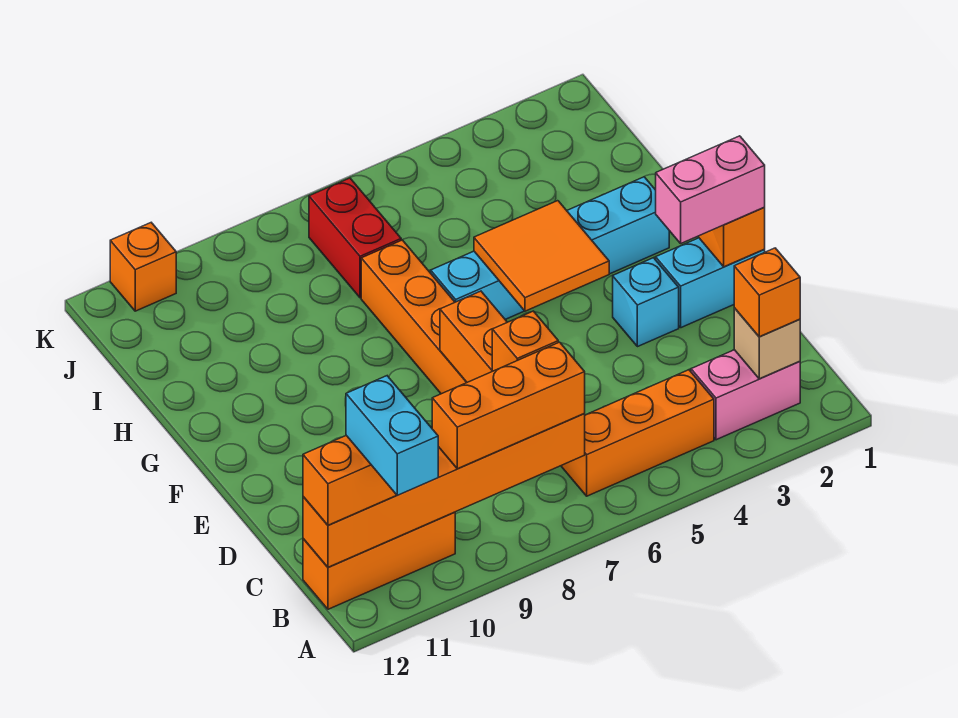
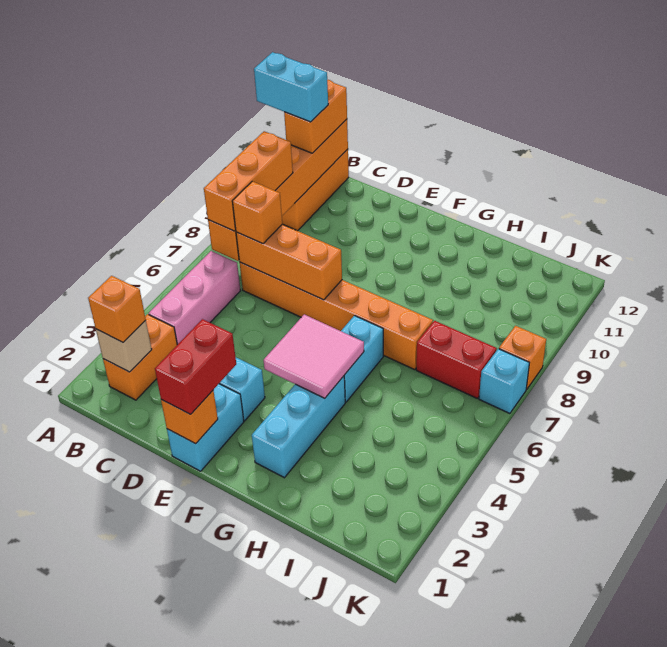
pink brick B2:B3 level 1 -> orange brick B2:B3 level 1
orange brick B4:B6 level 1 -> pink brick B4:B6 level 1
pink brick E1:E2 level 3 -> red brick E1:E2 level 3
orange tile F4:G5 level 2 -> pink tile F4:G5 level 2
none -> cyan brick K7 level 1
orange brick K11 level 1 -> orange brick K8 level 1

